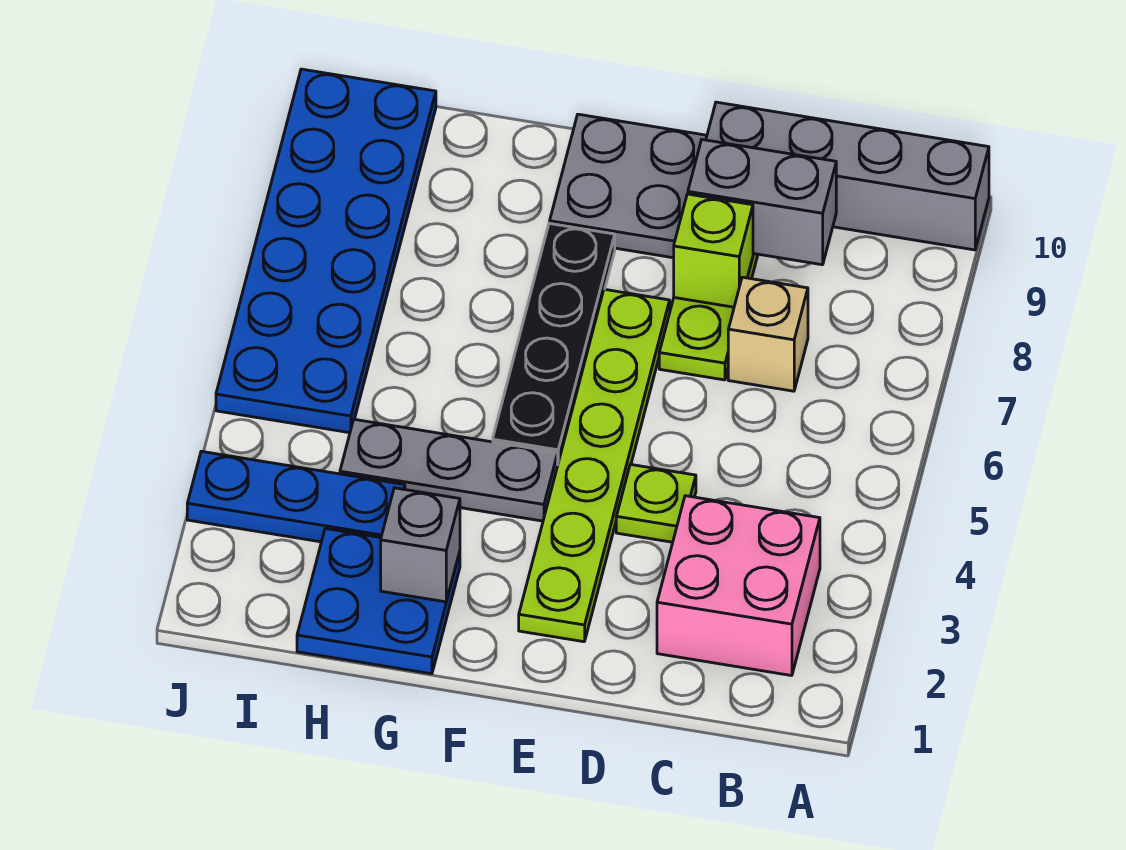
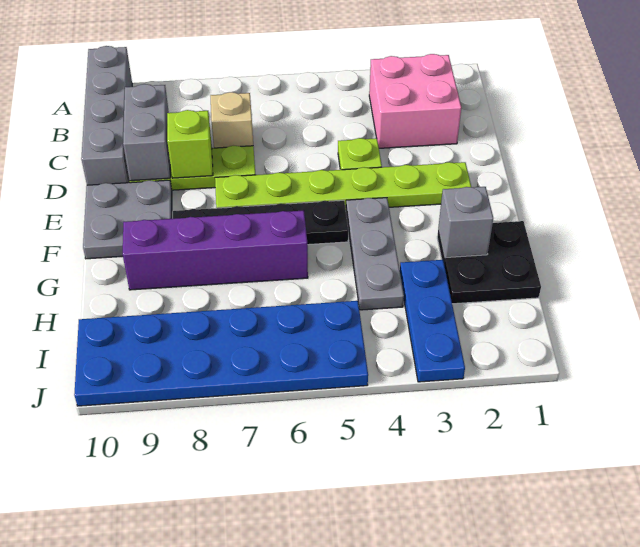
blue plate G1:H2 level 1 -> black plate G1:H2 level 1
none -> purple brick G6:G9 level 1

